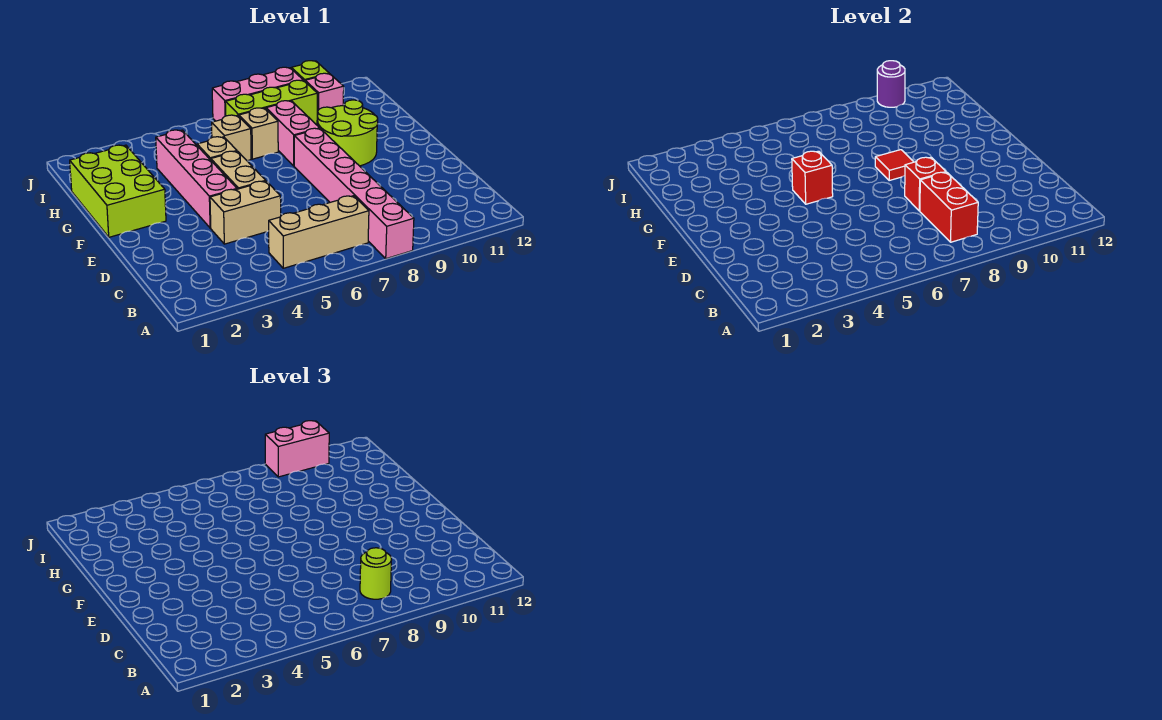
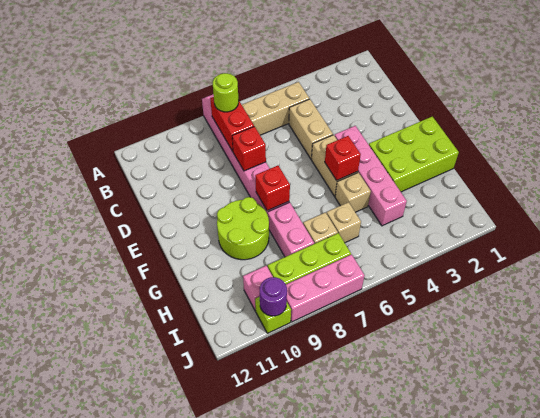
tan brick D4:D5 level 1 -> tan brick C5:D5 level 1
lime brick F1:H2 level 1 -> lime brick F1:G3 level 1
red tile F8 level 2 -> red brick F8 level 2
pink brick J9:J10 level 3 -> none

